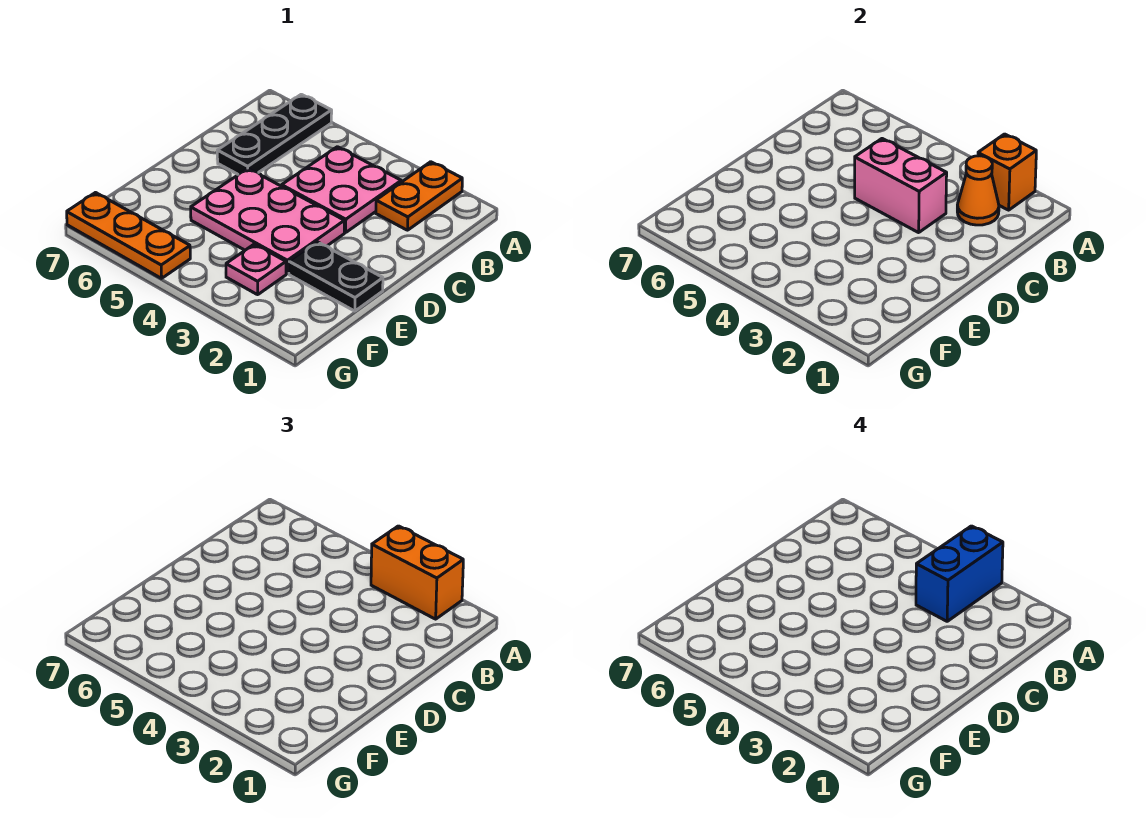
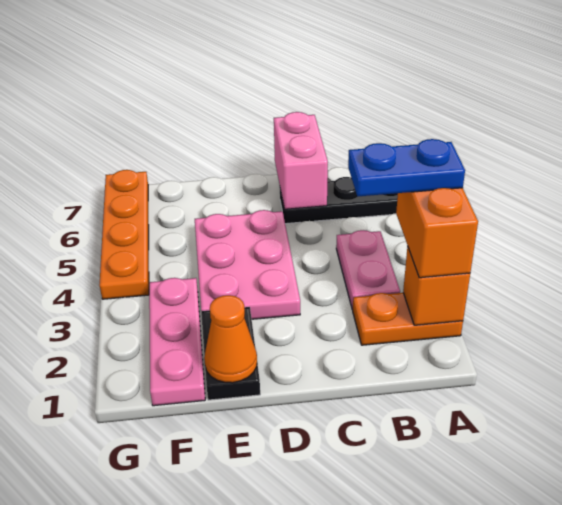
blue brick A3:B3 level 4 -> blue plate A3:B3 level 4
orange cone B2 level 2 -> orange cone E1 level 2
pink plate B3:C4 level 1 -> pink plate B3:B4 level 1
pink brick C3:C4 level 2 -> pink brick C6:C7 level 2
pink plate F3 level 1 -> pink plate F1:F3 level 1
orange plate G5:G7 level 1 -> orange plate G4:G7 level 1

